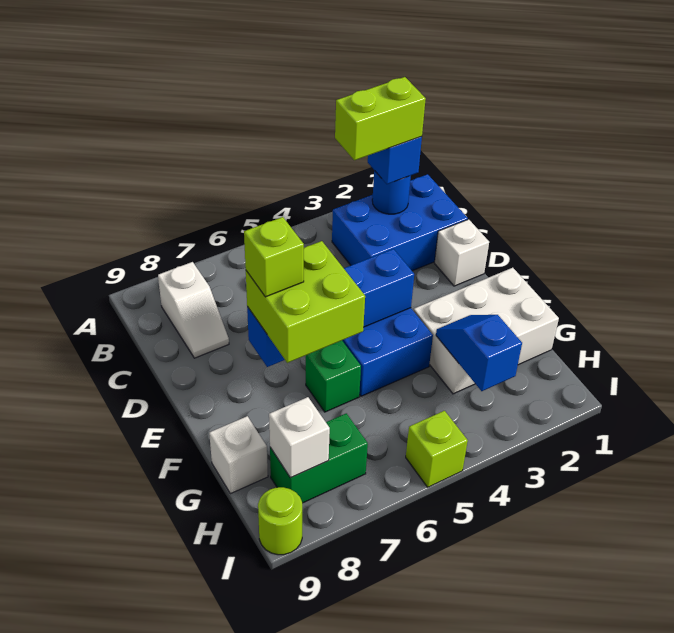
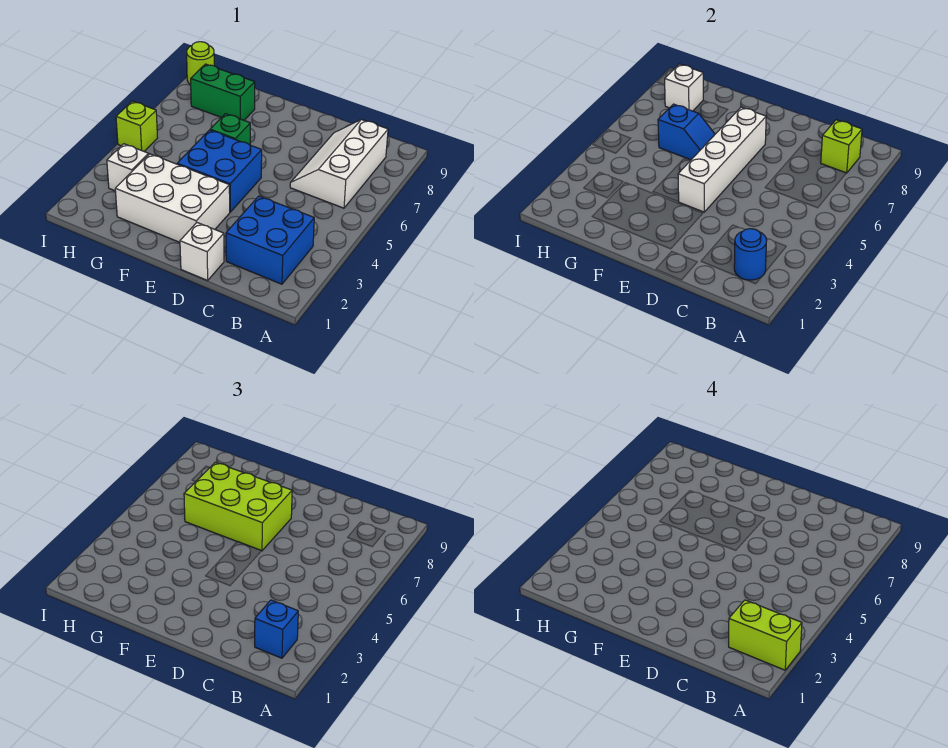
blue brick B1:C3 level 1 -> blue brick B2:C3 level 1
lime brick B2:B3 level 4 -> lime brick A2:B2 level 4
white slope B8:C8 level 1 top B -> white slope B6:C8 level 1 top B
blue brick E4:E7 level 2 -> white brick E4:E7 level 2
lime brick E6:F7 level 3 -> lime brick E6:G7 level 3
lime brick E7 level 4 -> lime brick B8 level 2
white brick F1:G3 level 1 -> white brick E2:G3 level 1
blue slope G3:H3 level 2 top H -> blue slope F6:G6 level 2 top G
white brick G9 level 1 -> white brick H3 level 1
green brick H7:H8 level 1 -> green brick G8:H8 level 1

